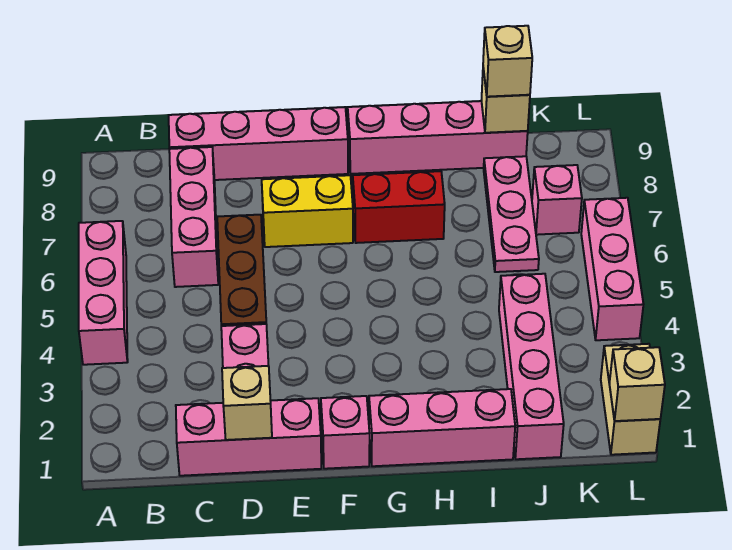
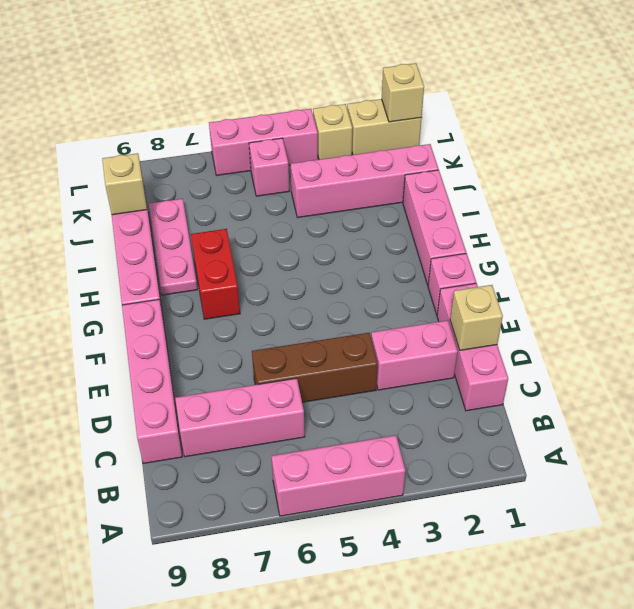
yellow brick E7:F7 level 1 -> none
pink plate J6:J8 level 1 -> pink plate H8:J8 level 1
tan brick J9 level 3 -> tan brick L3 level 1
pink brick K7 level 1 -> pink brick K5 level 1

